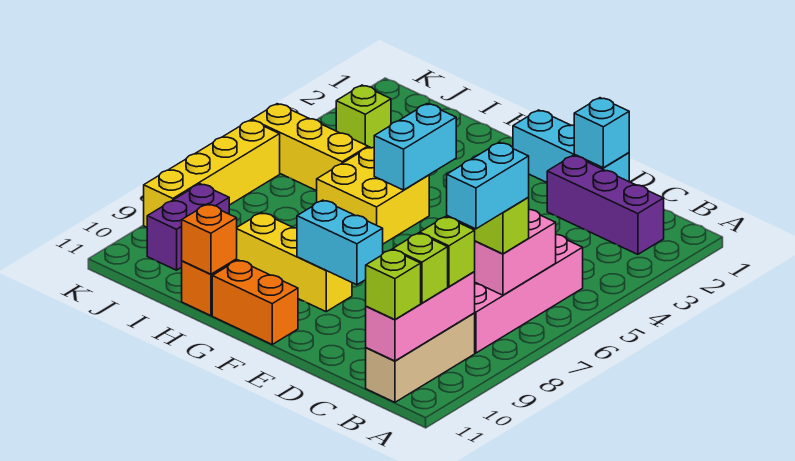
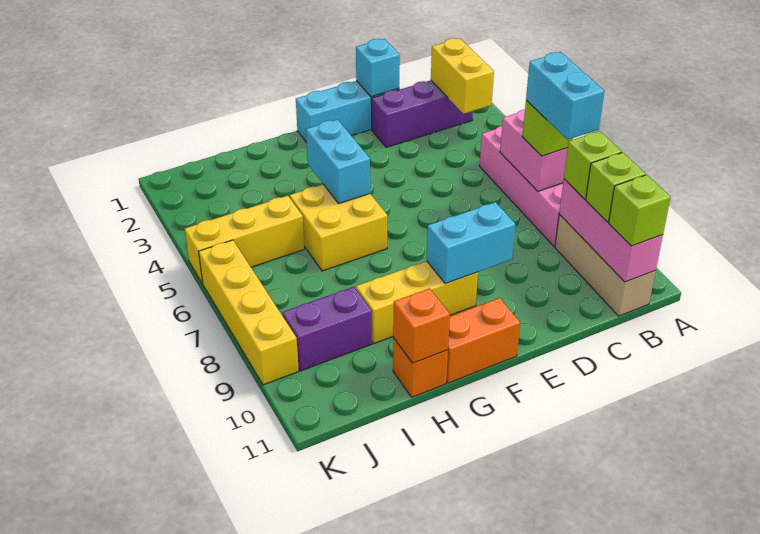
none -> yellow brick B2:B3 level 2
lime brick J3 level 1 -> none
purple brick J9:J10 level 1 -> purple brick I9:J9 level 1

